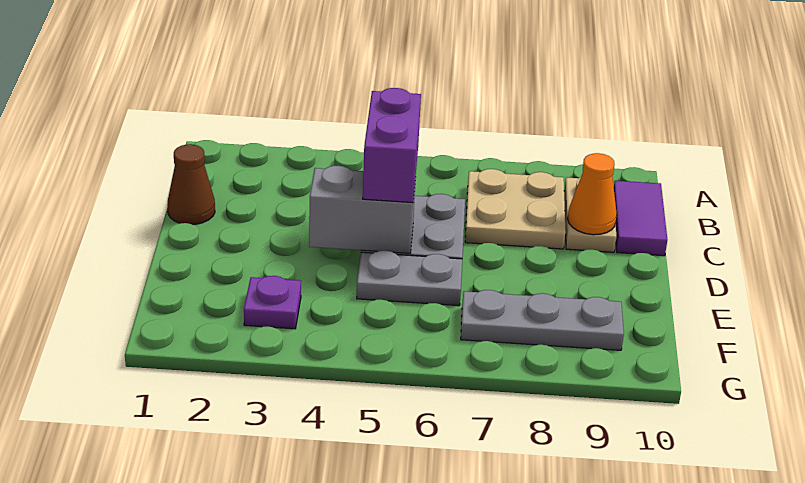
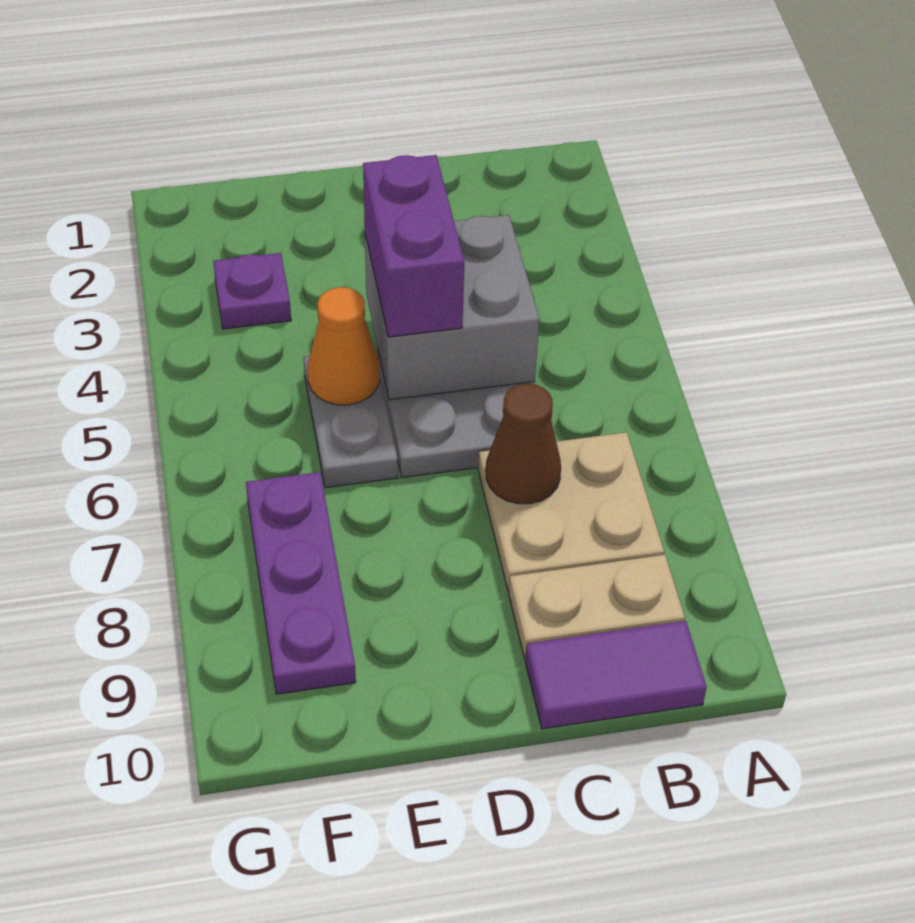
brown cone C1 level 1 -> brown cone C7 level 2
purple brick C5:D5 level 3 -> purple brick D4:D5 level 3
orange cone C9 level 2 -> orange cone E5 level 2
grey brick D4:D5 level 2 -> grey brick C4:D5 level 2
grey plate F7:F9 level 1 -> purple plate F7:F9 level 1

